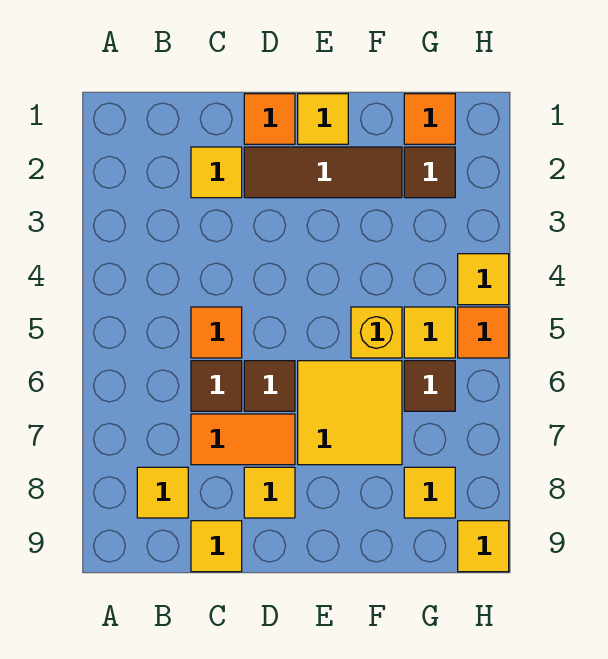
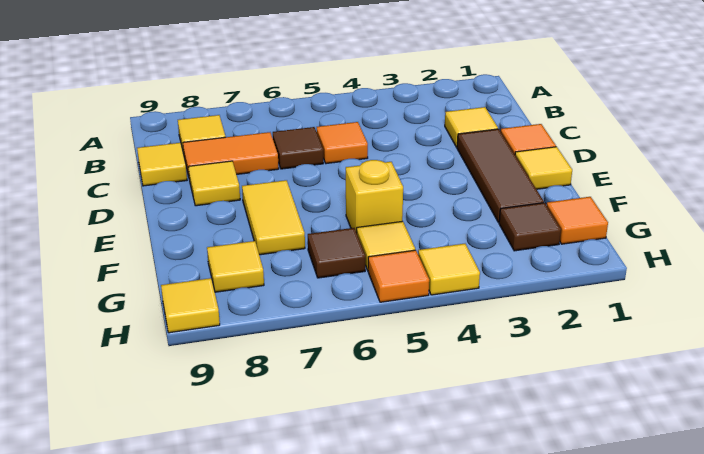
orange tile C7:D7 level 1 -> orange tile C7:C8 level 1
brown tile D6 level 1 -> none
yellow tile E6:F7 level 1 -> yellow tile E7:F7 level 1

